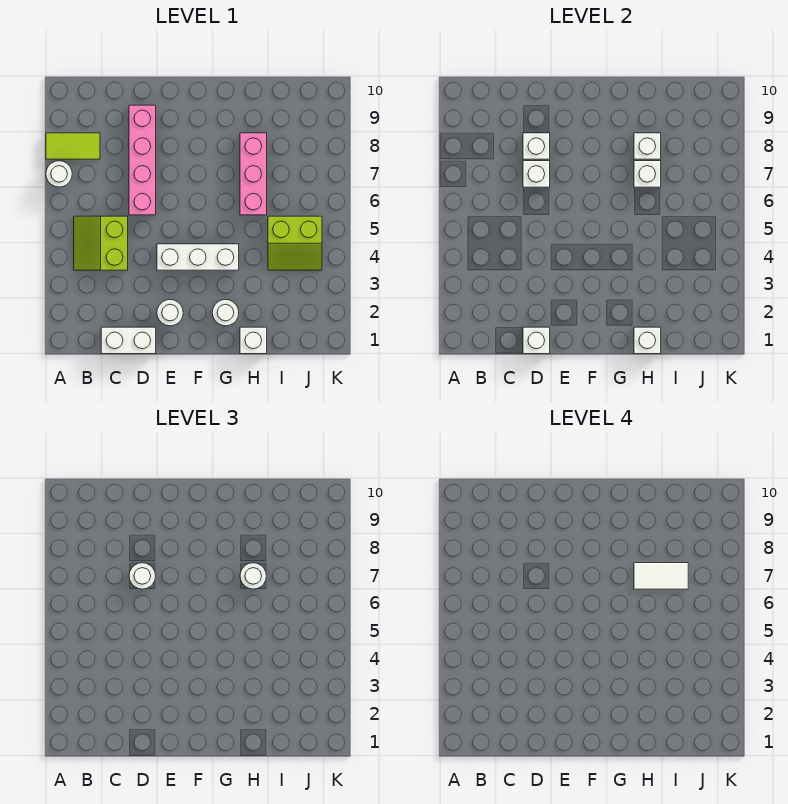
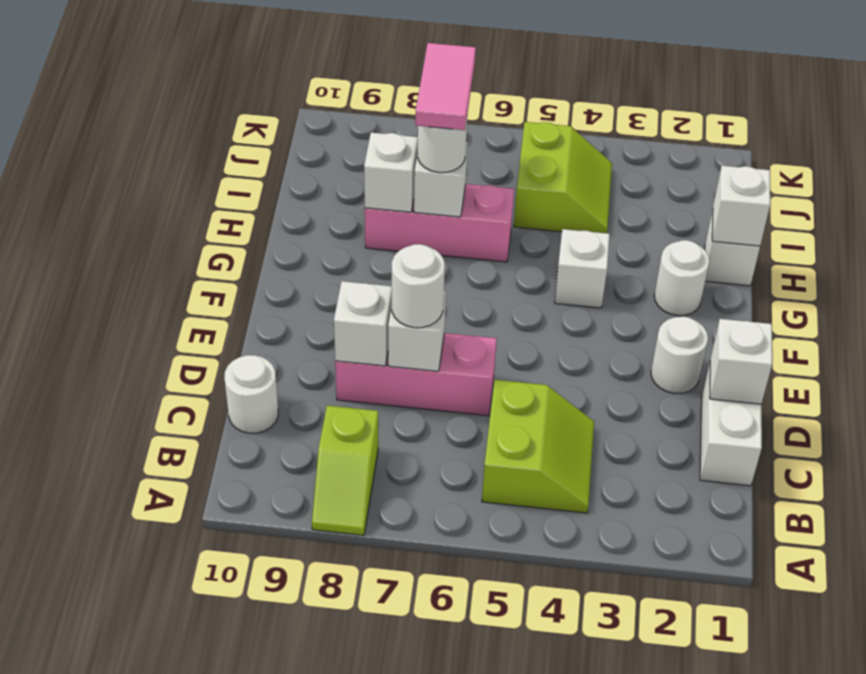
white round brick A7 level 1 -> white round brick C10 level 1
lime tile A8:B8 level 1 -> lime slope A8:B8 level 1 top B
lime slope B4:C5 level 1 top C -> lime slope B4:C5 level 1 top 5
pink brick D6:D9 level 1 -> pink brick D6:D8 level 1
white brick E4:G4 level 1 -> white brick G4 level 1
white tile H7:I7 level 4 -> pink tile H7:I7 level 4

